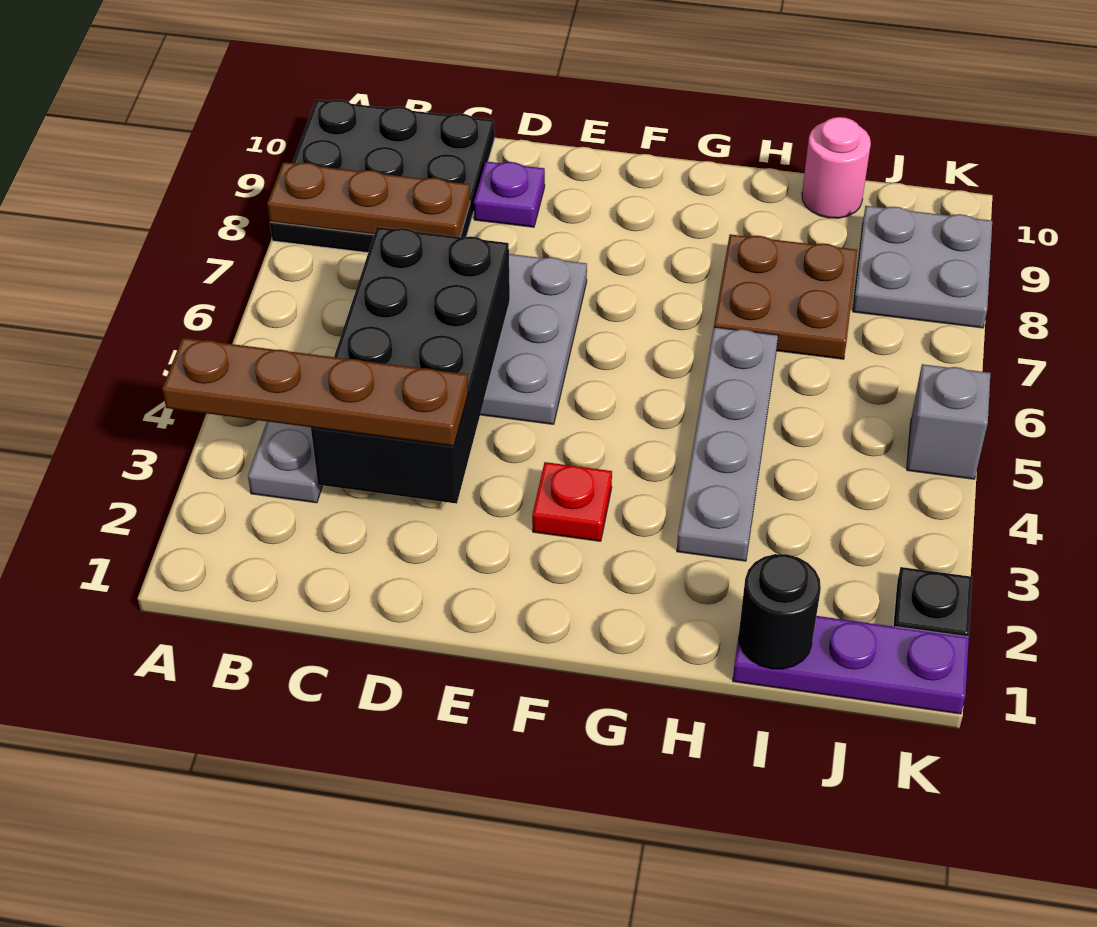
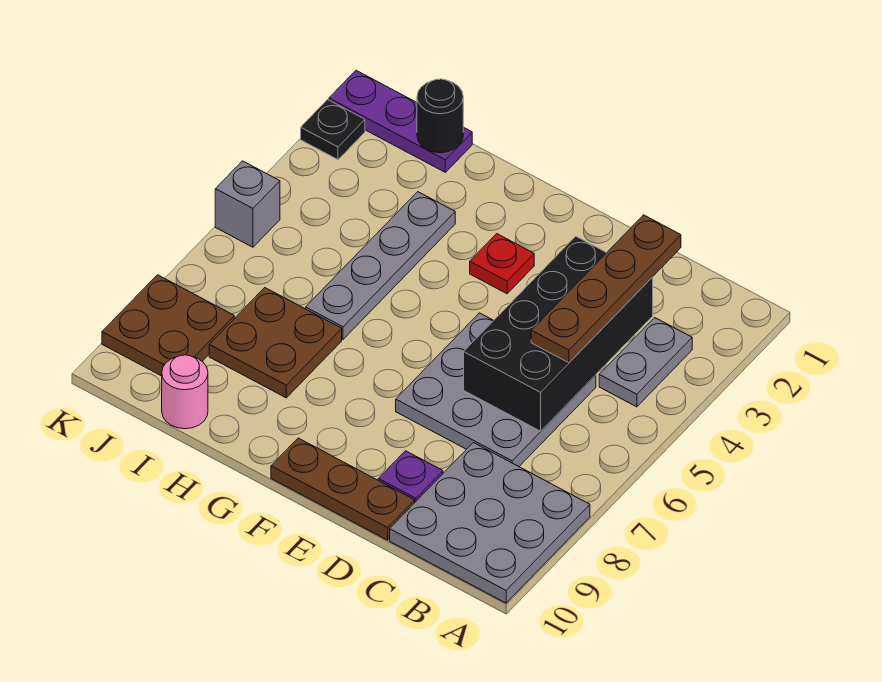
brown plate A3:D3 level 3 -> brown plate C2:C5 level 3
black plate A8:C10 level 1 -> grey plate A8:C10 level 1
brown plate A8:C8 level 2 -> brown plate D10:F10 level 1
grey plate J8:K9 level 1 -> brown plate J8:K9 level 1

